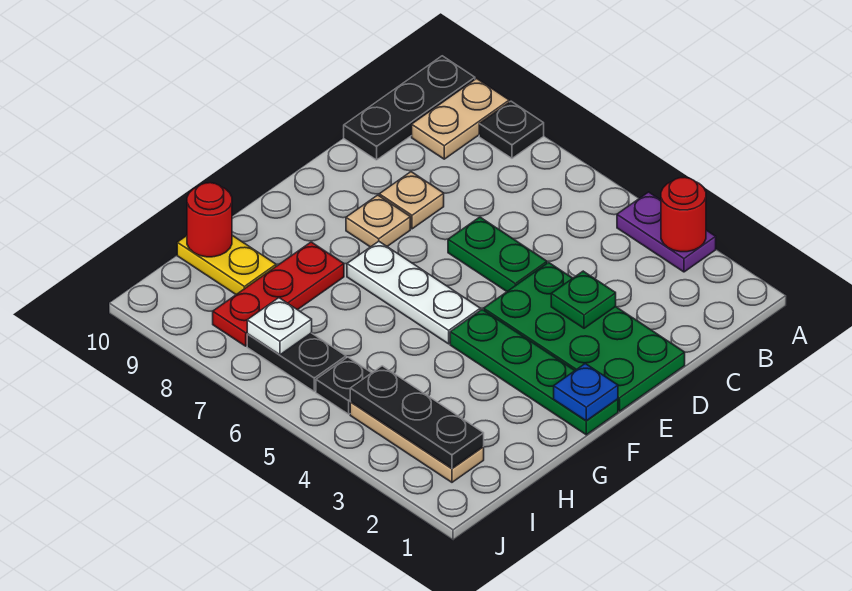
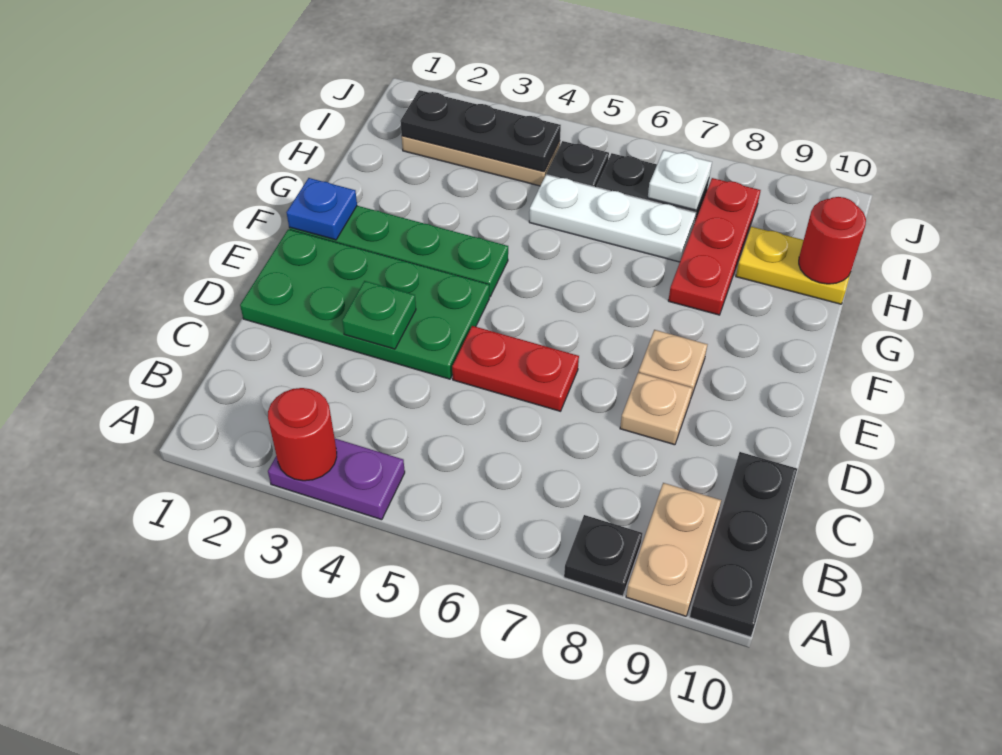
green plate D5:D6 level 1 -> red plate D5:D6 level 1
white plate F5:F7 level 1 -> white plate H5:H7 level 1

